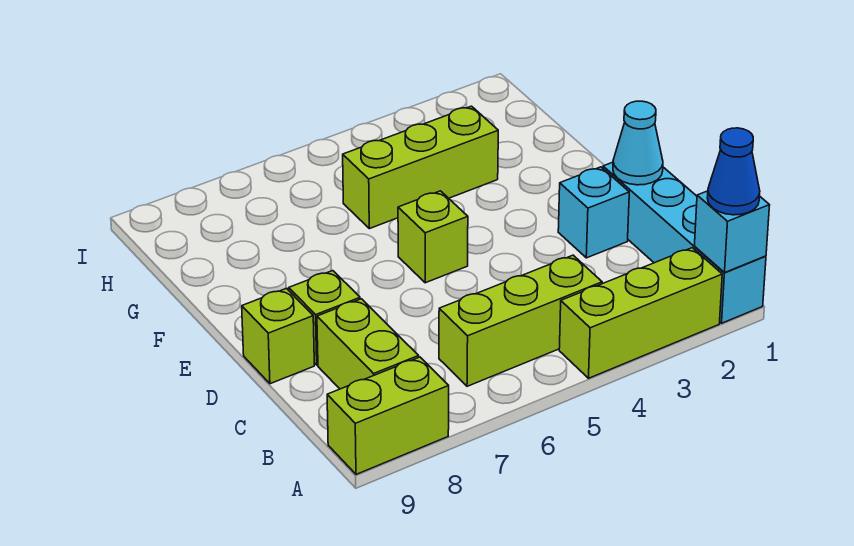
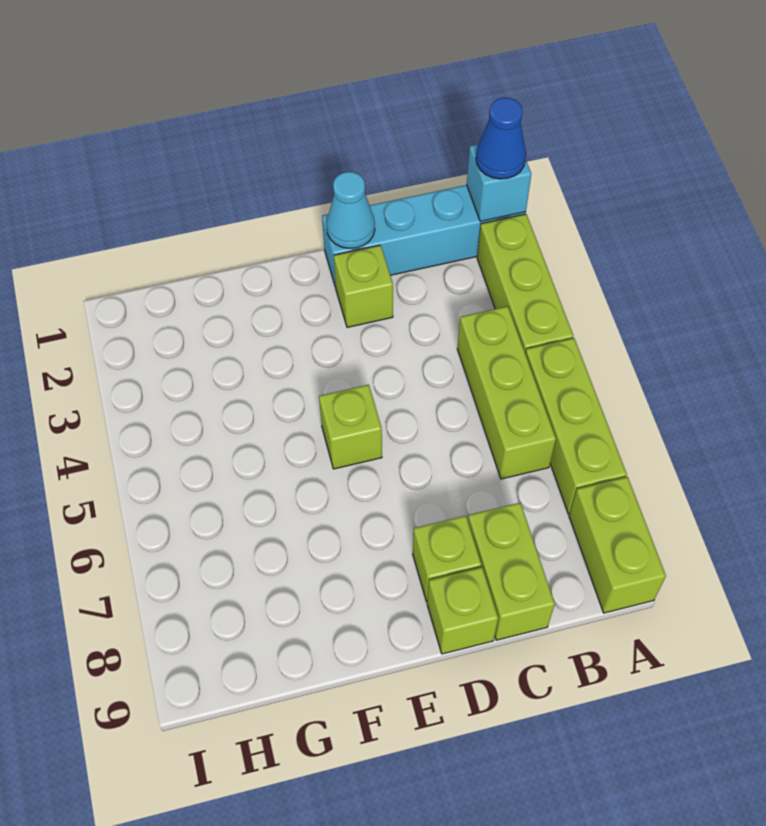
lime brick B8:C8 level 1 -> lime brick C8:C9 level 1
cyan brick D2 level 1 -> lime brick D2 level 1
lime brick G3:G5 level 1 -> lime brick A5:A7 level 1

